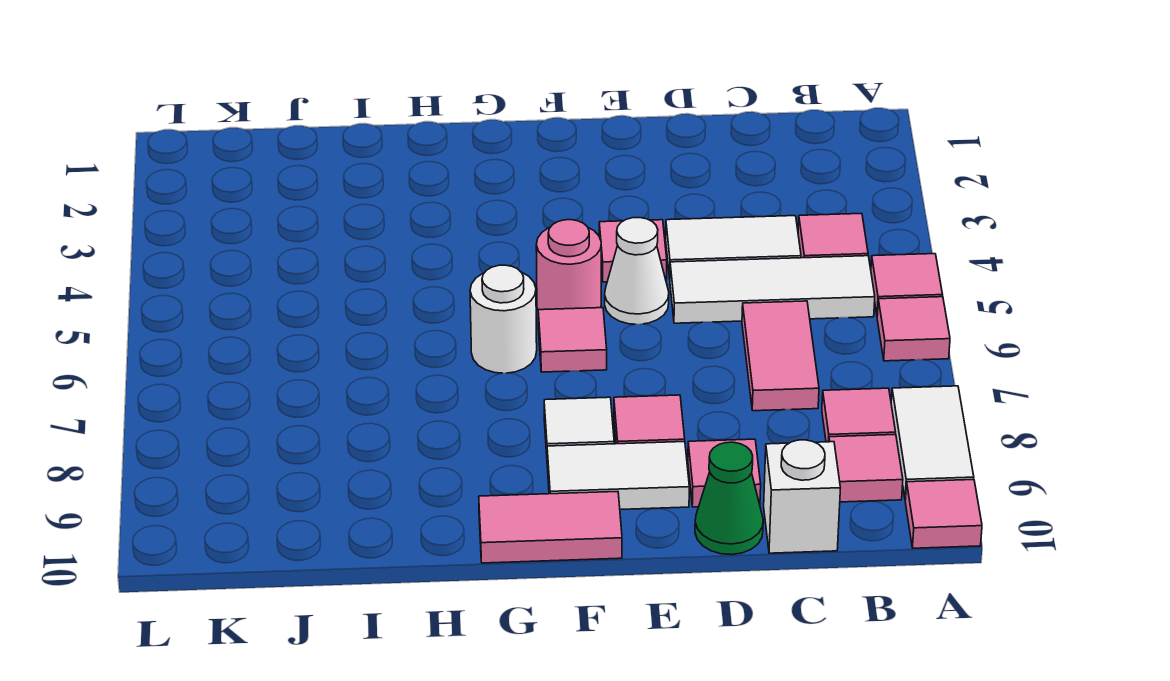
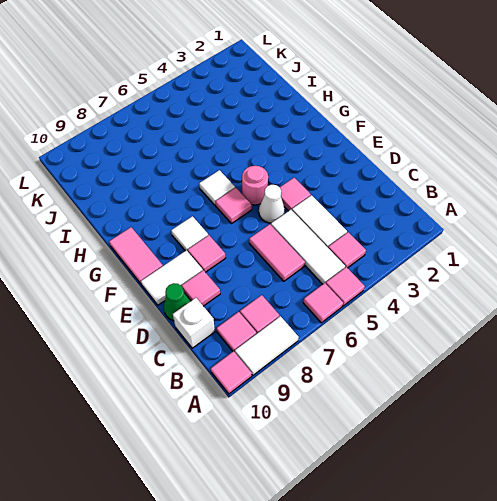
pink tile C6:C7 level 1 -> pink tile C6:D6 level 1
white tile E9:F9 level 1 -> white tile E9:E10 level 1
white round brick G6 level 1 -> white tile G6 level 1

